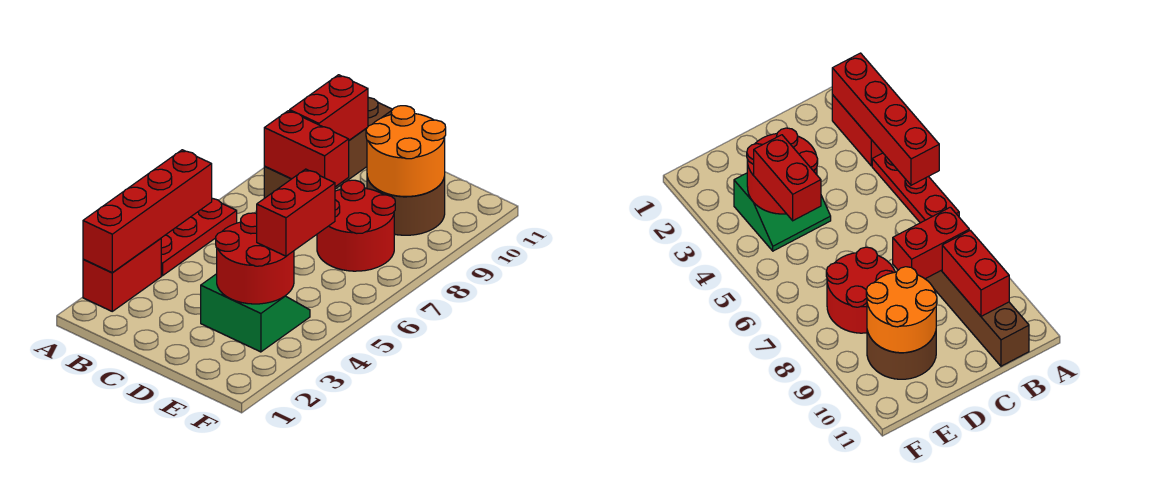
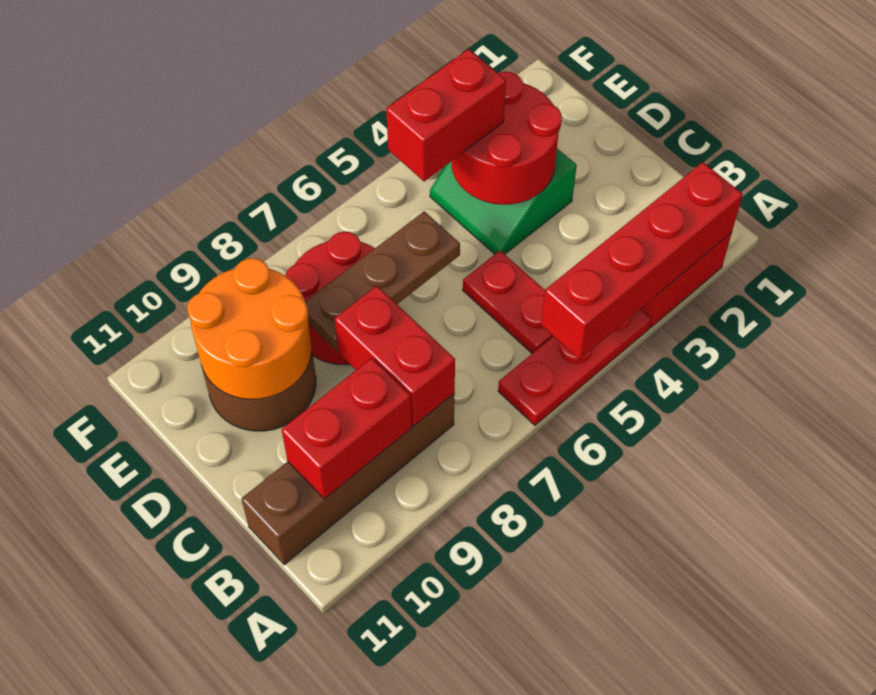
none -> red plate B5:C5 level 1
none -> brown plate D6:D8 level 2

